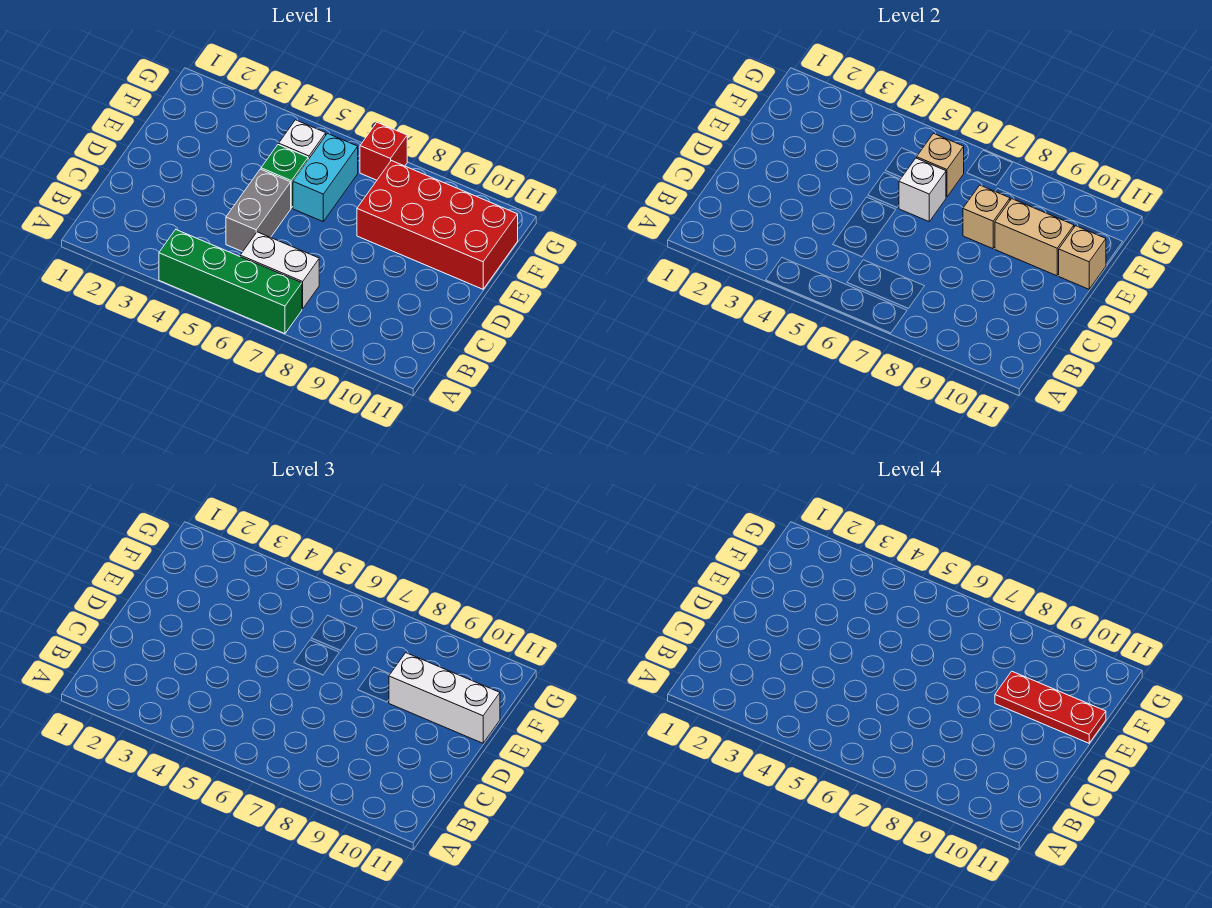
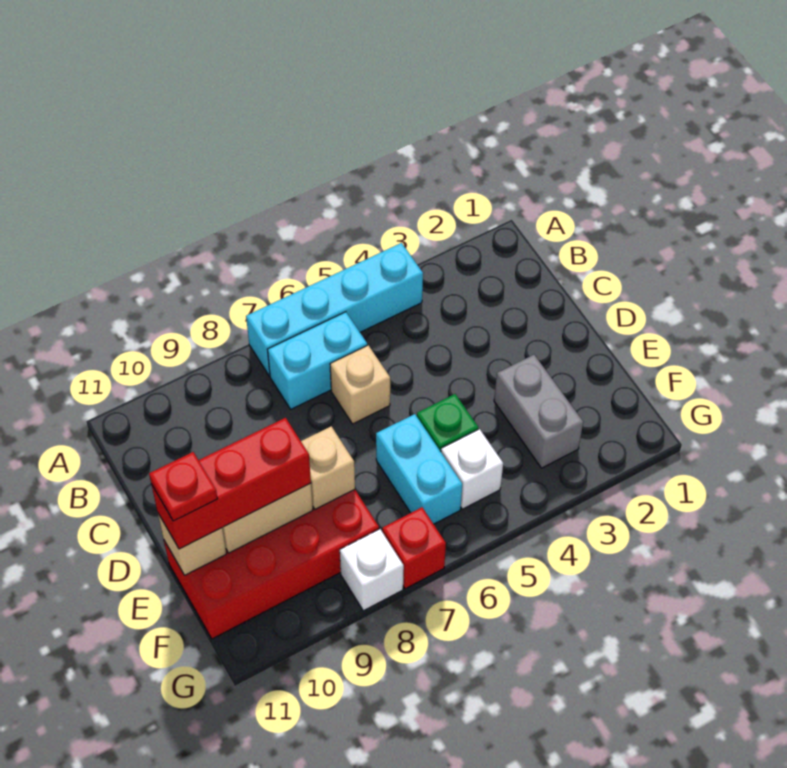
green brick A4:A7 level 1 -> cyan brick A4:A7 level 1
white brick B6:B7 level 1 -> cyan brick B6:B7 level 1
grey brick C5:D5 level 1 -> grey brick E3:F3 level 1
white brick E6 level 2 -> white brick G8 level 1
white brick E9:E11 level 3 -> red brick E9:E11 level 3
red plate E9:E11 level 4 -> red plate E11 level 4
tan brick F6 level 2 -> tan brick C6 level 1

